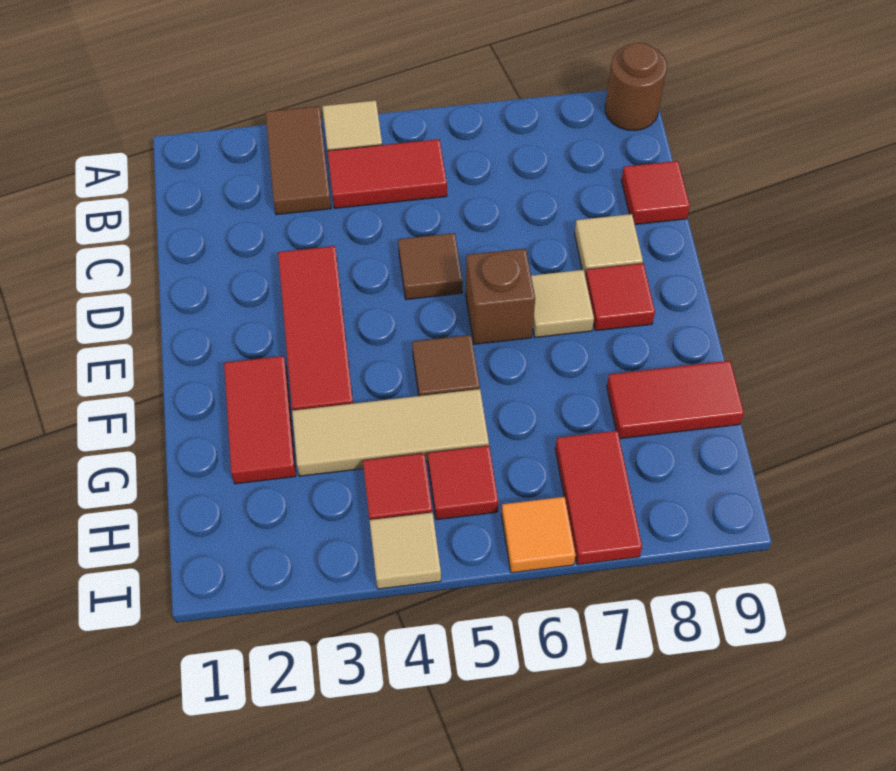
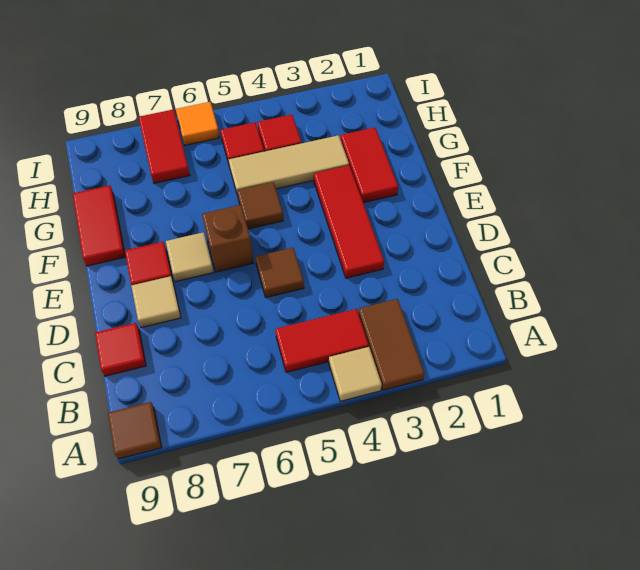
brown round brick A9 level 1 -> brown tile A9 level 1
red tile G8:G9 level 1 -> red tile F9:G9 level 1
tan tile I4 level 1 -> none

